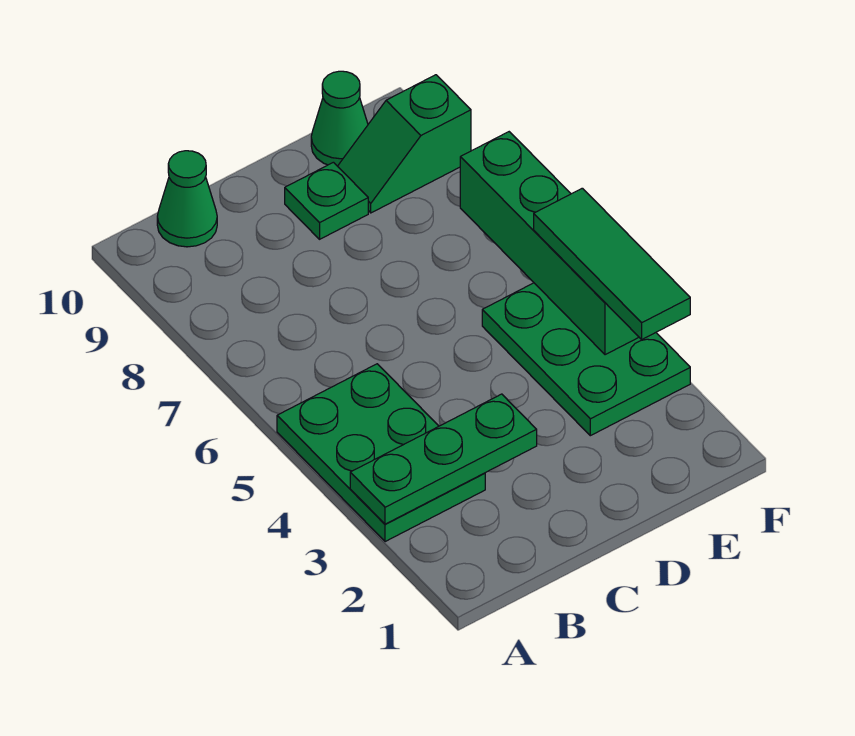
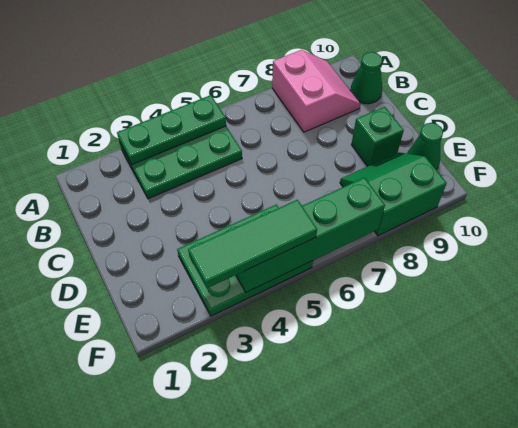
green plate A3:C3 level 2 -> green plate A3:A5 level 2
none -> pink slope A8:B9 level 1 top 8
green plate D9 level 1 -> green brick D9 level 1
green slope E9:F9 level 1 top F -> green slope E8:F9 level 1 top F

